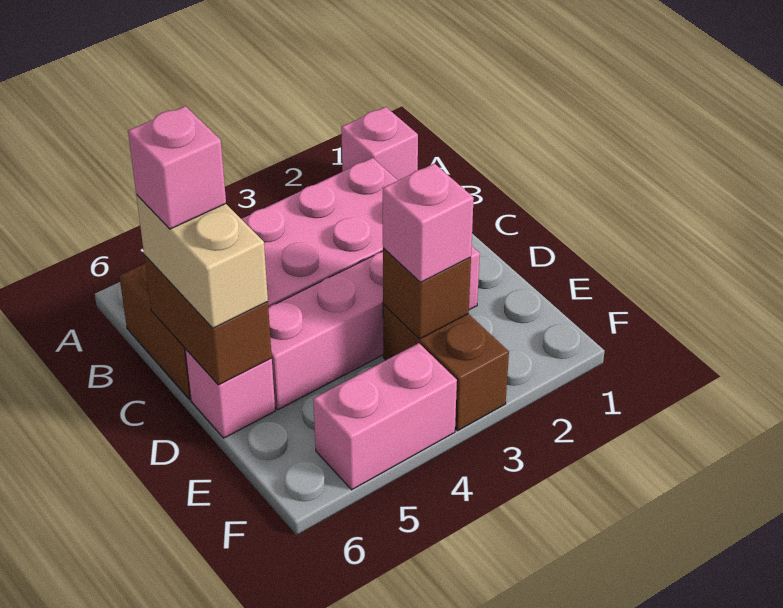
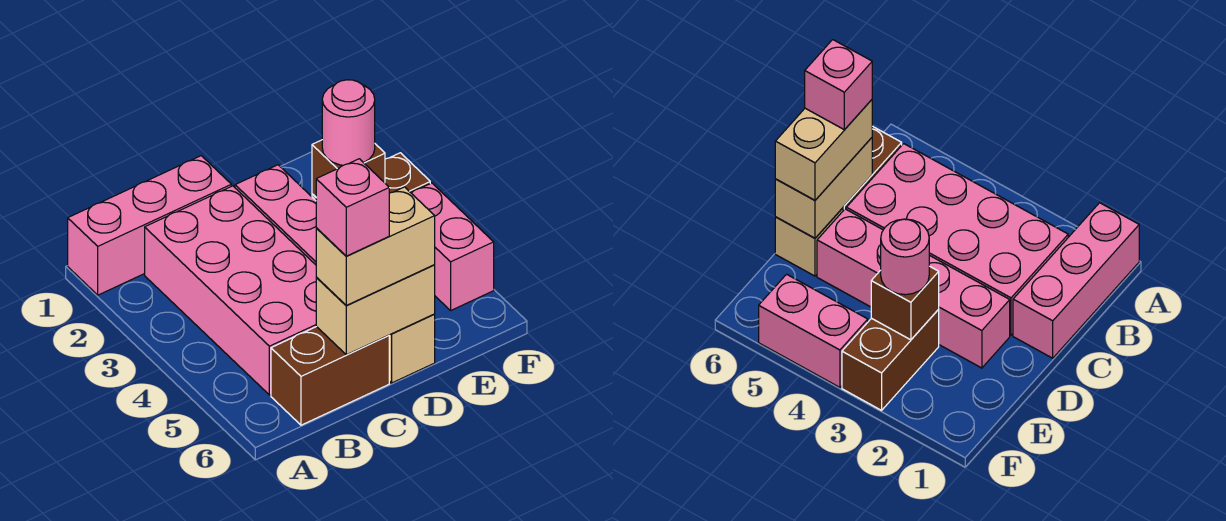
pink brick A1 level 1 -> pink brick A1:C1 level 1
brown brick C6:D6 level 2 -> tan brick C6:D6 level 2
pink brick D6 level 1 -> tan brick D6 level 1
pink brick E3 level 3 -> pink round brick E3 level 3

